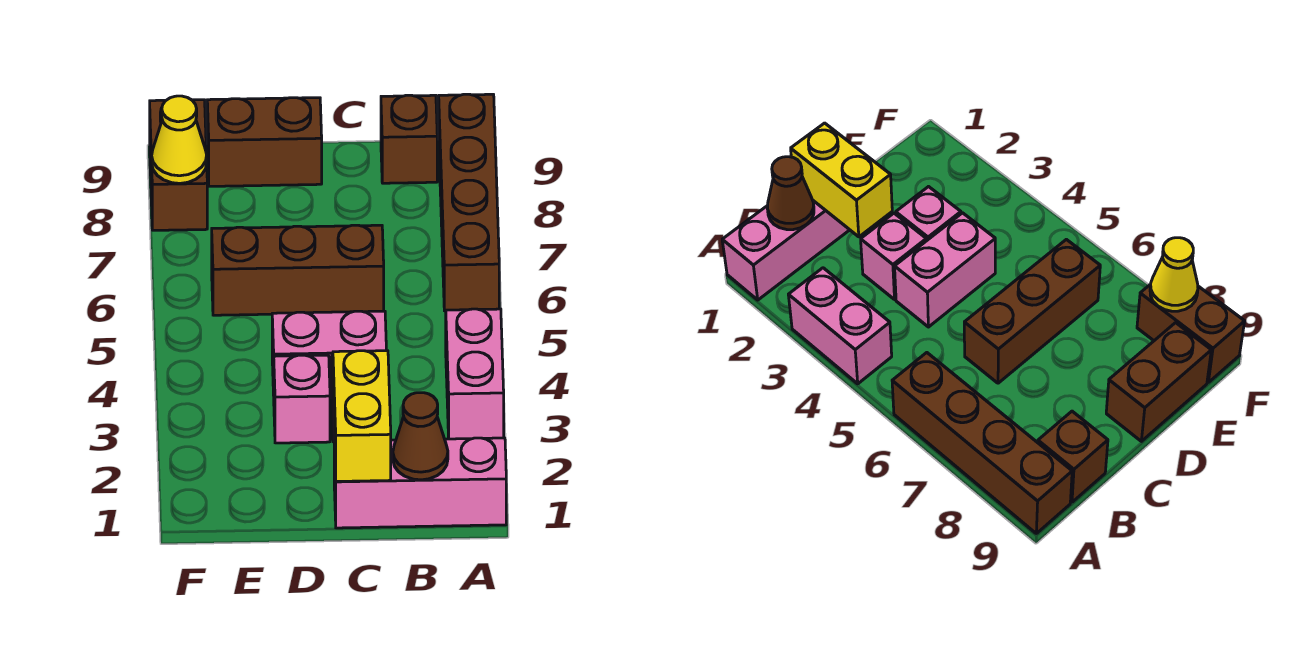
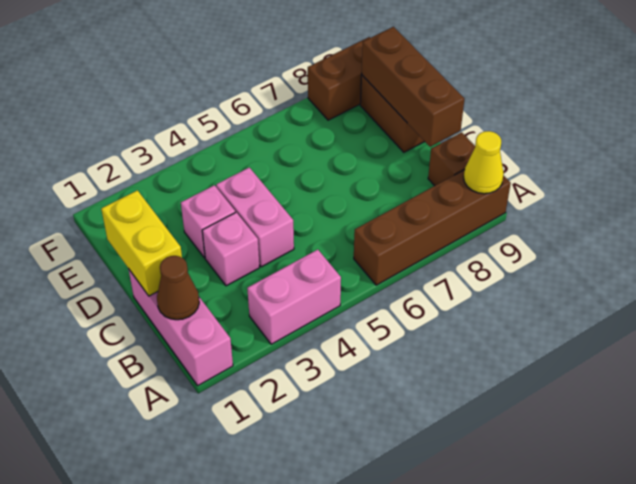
yellow brick C1:C2 level 2 -> yellow brick C1:D1 level 2
brown brick C6:E6 level 1 -> brown brick C9:E9 level 2
yellow cone F8 level 2 -> yellow cone A9 level 2

